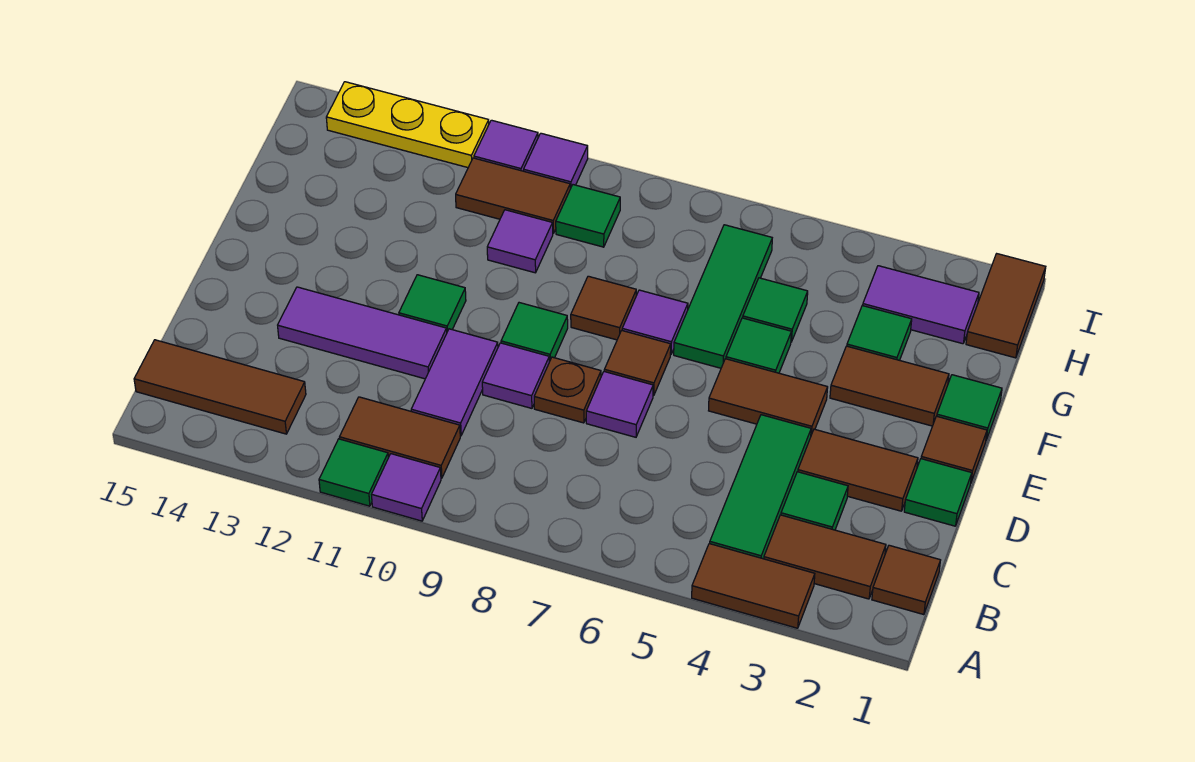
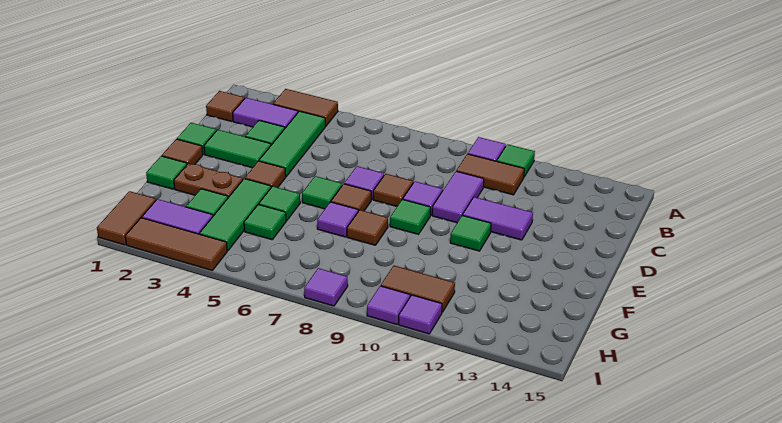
brown tile B2:B3 level 1 -> purple tile B2:B3 level 1
brown tile B13:B15 level 1 -> brown tile I2:I4 level 1
brown tile D2:D3 level 1 -> green tile D2:D3 level 1
brown plate D8 level 1 -> brown tile D8 level 1
purple tile D11:D13 level 1 -> purple tile D11:D12 level 1
brown tile E4:E5 level 1 -> brown tile E4 level 1
brown tile F2:F3 level 1 -> brown plate F2:F3 level 1
green tile F6:H6 level 1 -> green tile F4:H4 level 1
purple tile G10 level 1 -> purple tile I8 level 1
green tile H9 level 1 -> green tile E6 level 1
yellow plate I12:I14 level 1 -> none

